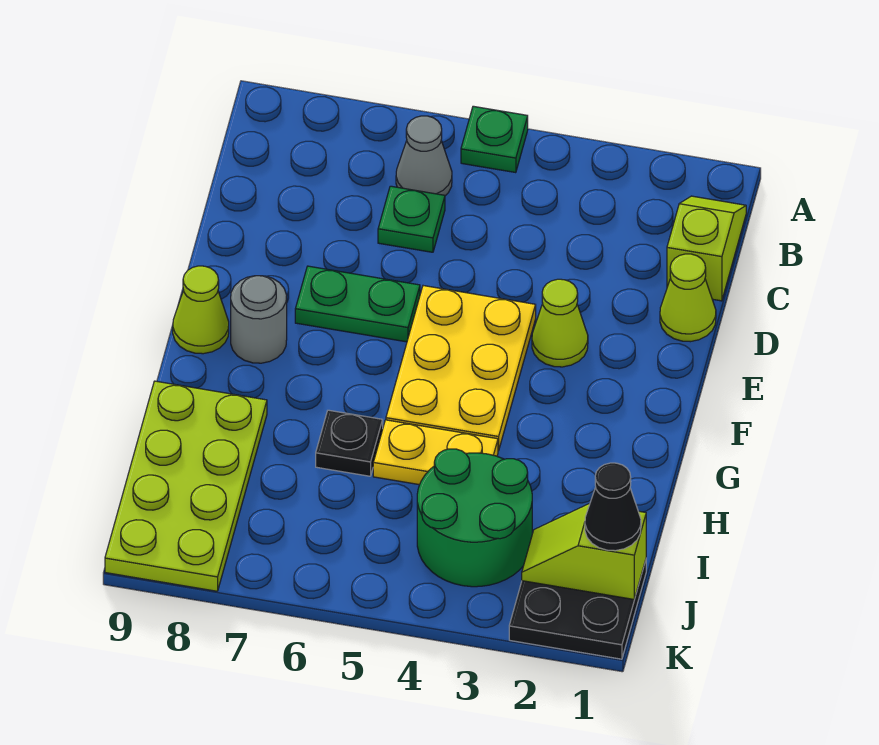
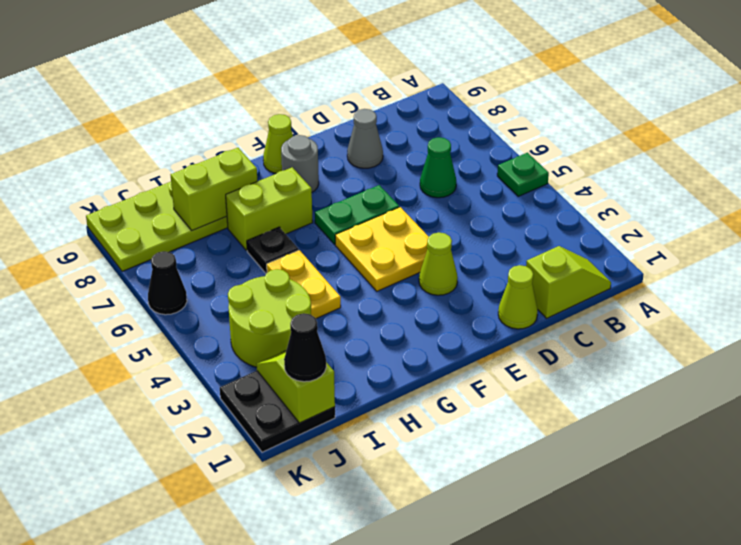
grey cone B6 level 1 -> grey cone D8 level 1
green plate C6 level 1 -> green cone C6 level 1
yellow plate E4:G5 level 1 -> yellow plate E4:F5 level 1
green plate E6:E7 level 1 -> green plate E6:F6 level 1
none -> lime brick G7:H7 level 1
none -> lime brick H8:I8 level 2
green round brick I3:J4 level 1 -> lime round brick I3:J4 level 1
none -> black cone K6 level 1

